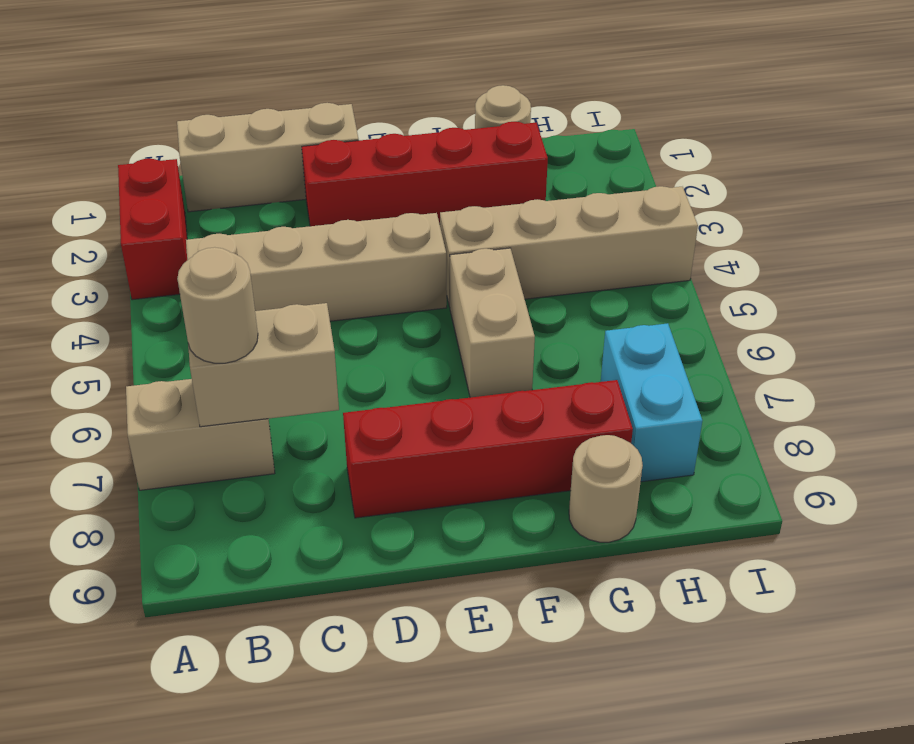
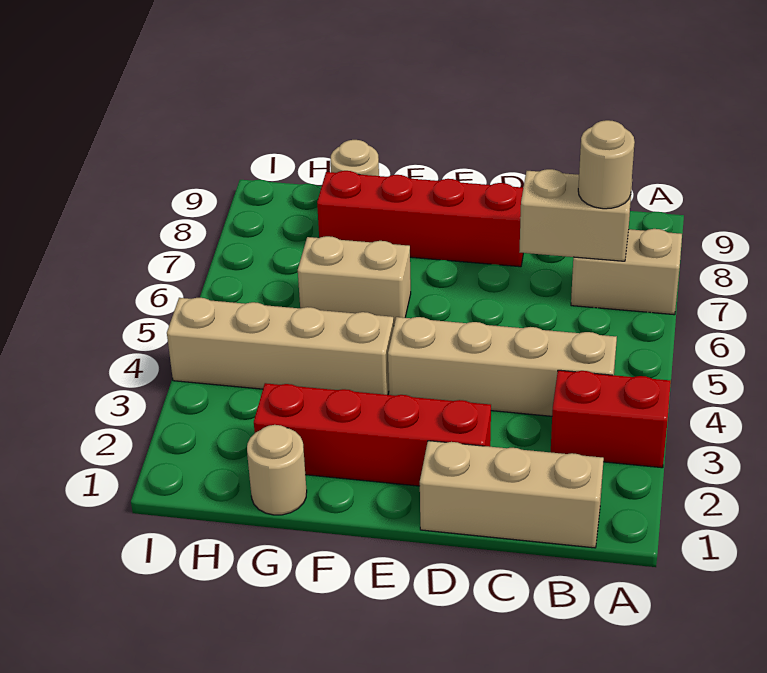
red brick A2:A3 level 1 -> red brick A3:B3 level 1
tan brick F5:F6 level 1 -> tan brick F6:G6 level 1
cyan brick H7:H8 level 1 -> none

